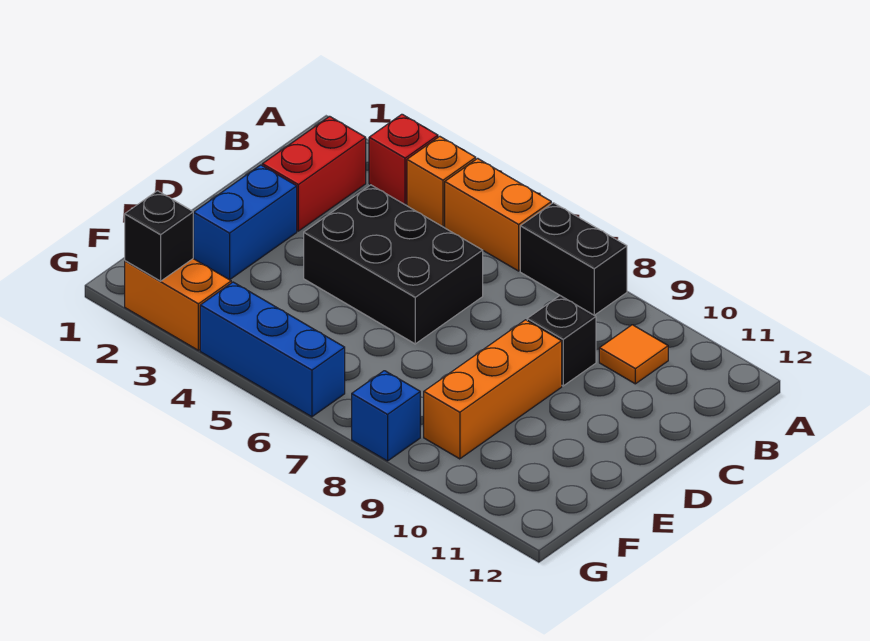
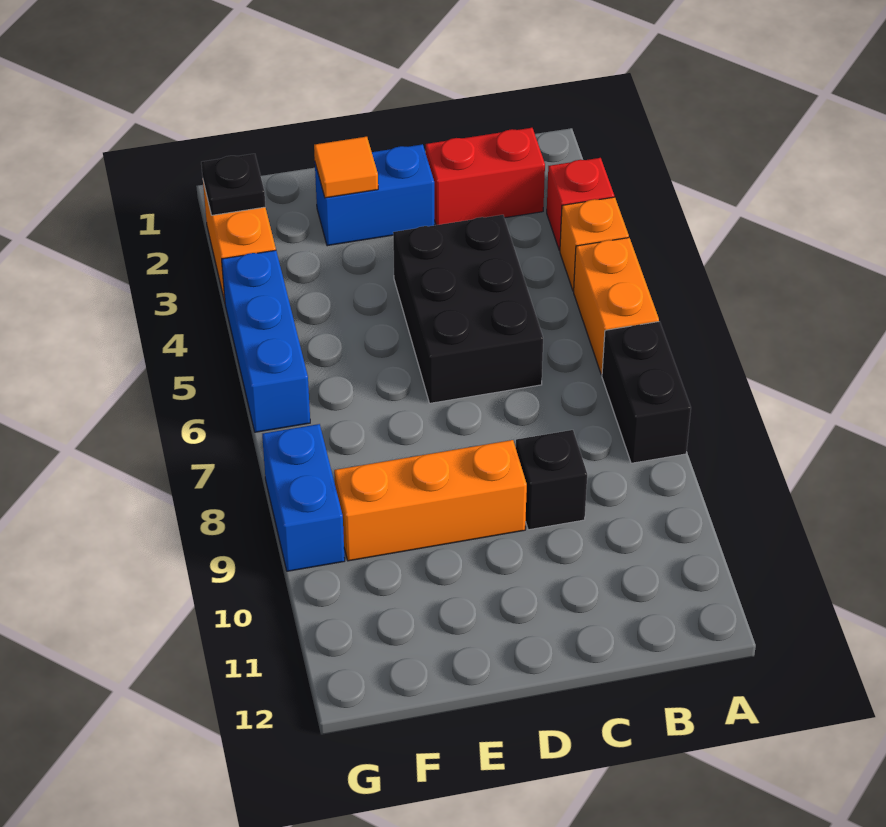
orange tile B10 level 1 -> orange tile E2 level 2
black brick G2 level 2 -> black plate G2 level 2
blue brick G8 level 1 -> blue brick G8:G9 level 1

